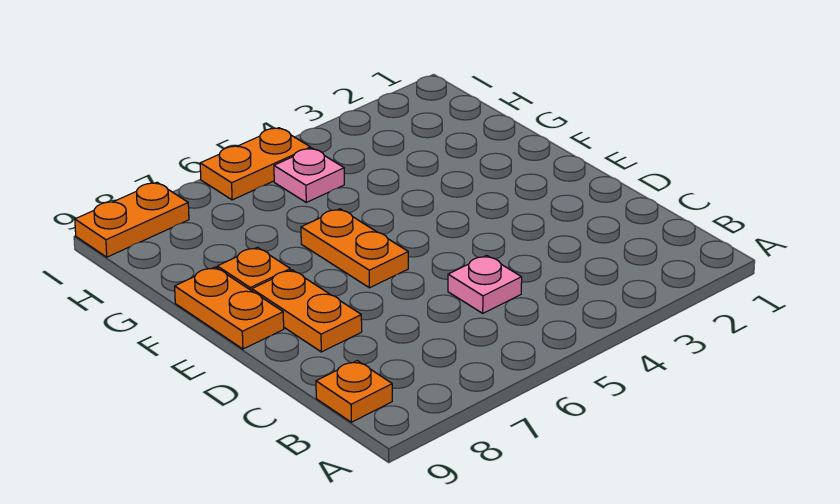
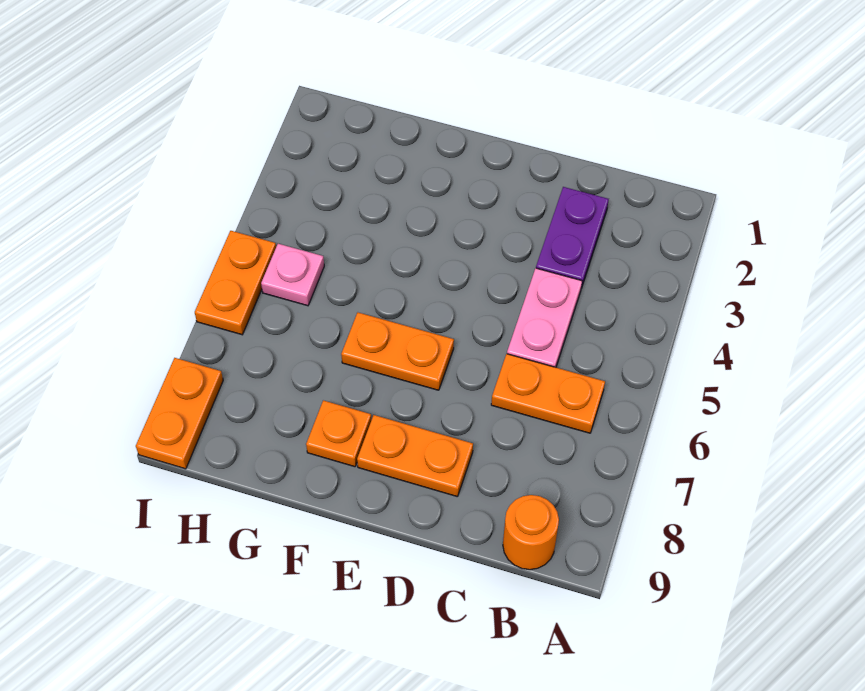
orange plate B9 level 1 -> orange round brick B9 level 1
none -> purple plate C2:C3 level 1
pink plate C5 level 1 -> pink plate C4:C5 level 1
orange plate E9:F9 level 1 -> orange plate B6:C6 level 1

